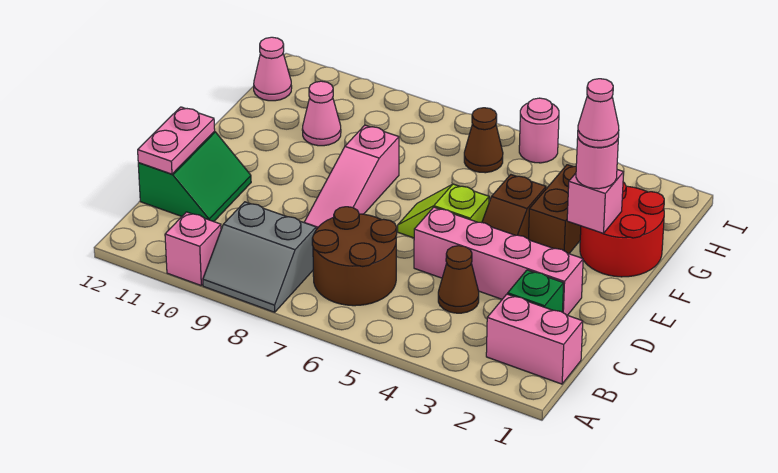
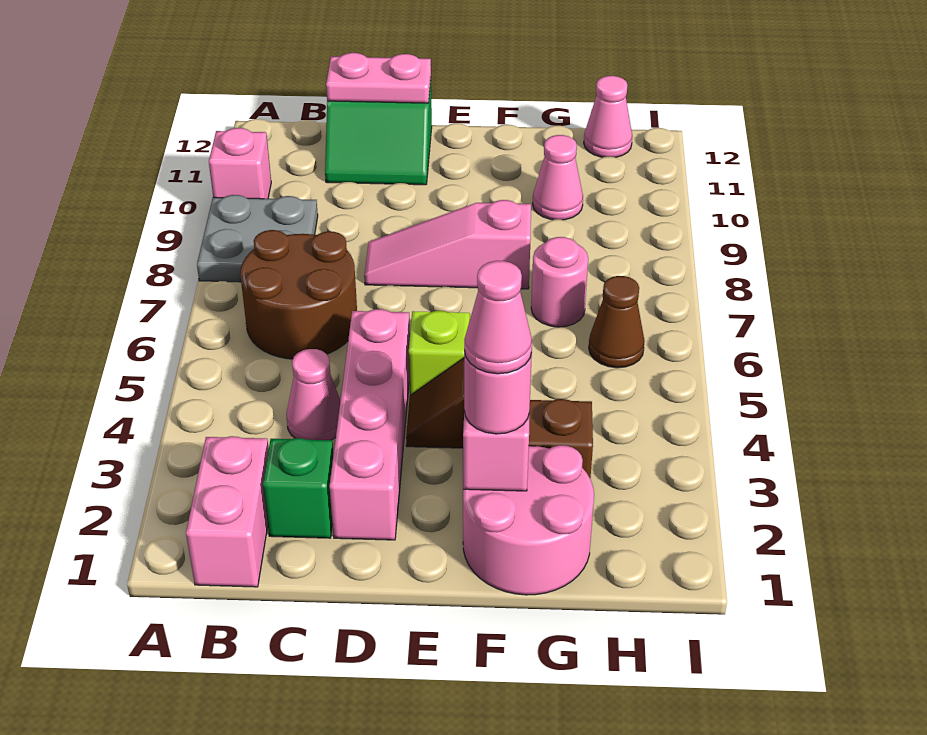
grey slope A8:B9 level 1 top B -> grey plate A8:B9 level 1
brown cone C4 level 1 -> pink cone C4 level 1
red round brick F1:G2 level 1 -> pink round brick F1:G2 level 1
pink round brick I5 level 1 -> pink round brick G7 level 1

